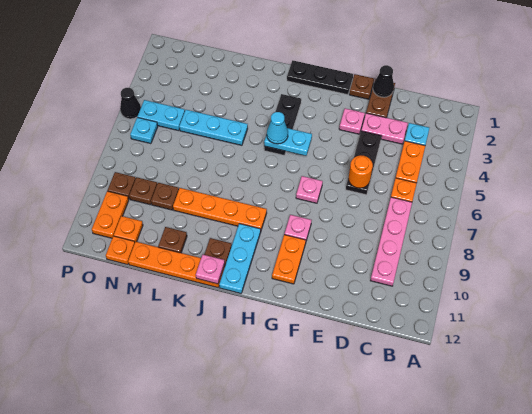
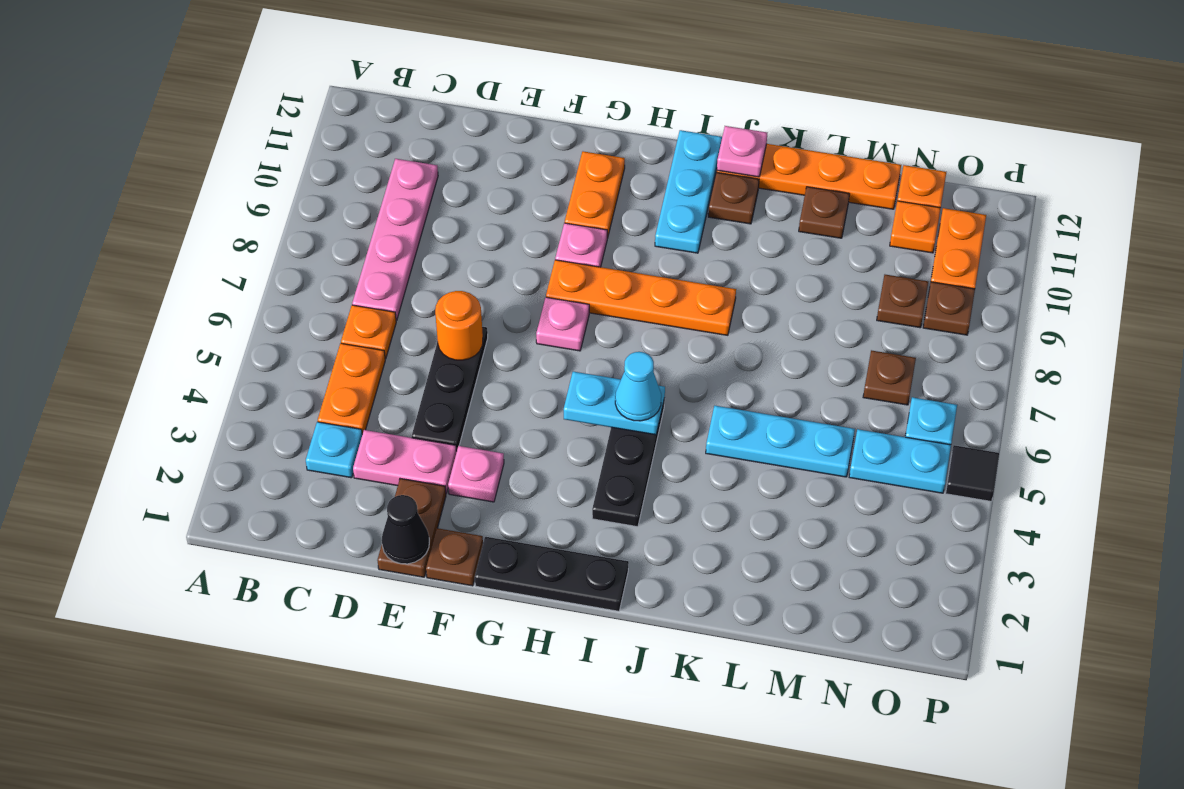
orange plate I9:L9 level 1 -> orange plate G8:J8 level 1
brown plate M9 level 1 -> brown plate N7 level 1
black cone P5 level 1 -> black tile P5 level 1

